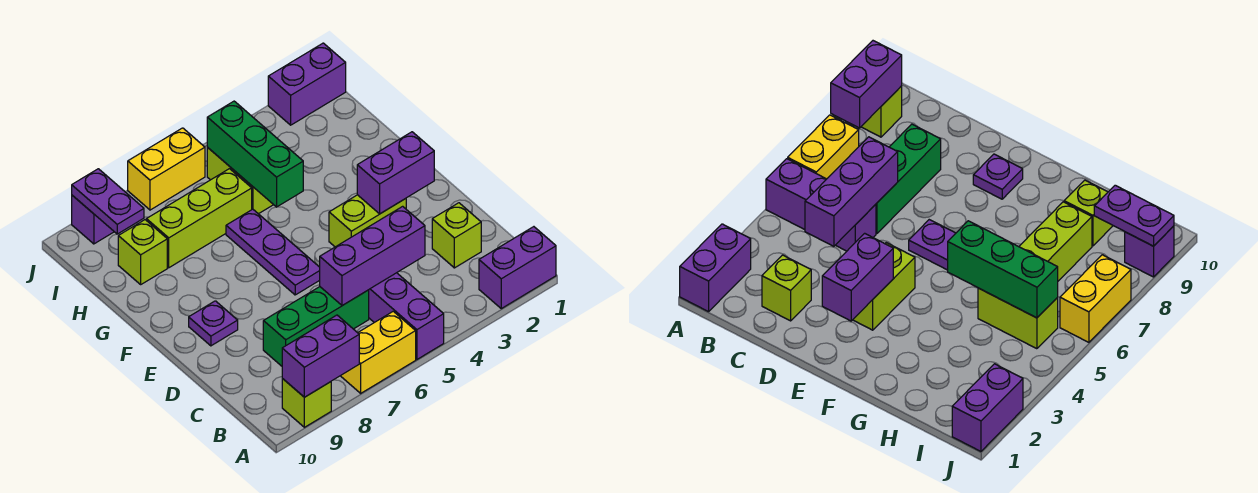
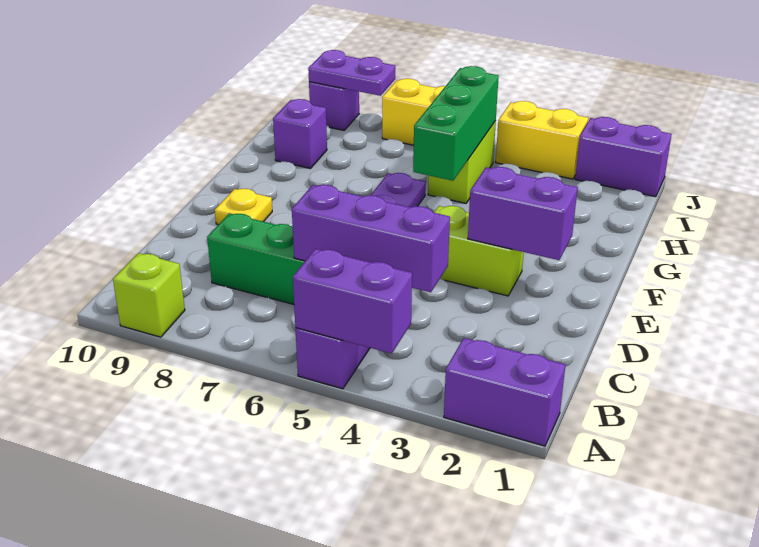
yellow brick A6:A7 level 1 -> yellow brick J3:J4 level 1
purple brick A8:A9 level 2 -> purple brick A4:A5 level 2
lime brick C2 level 1 -> none
purple plate E9 level 1 -> yellow plate E9 level 1
lime brick H6:H8 level 1 -> none
lime brick H9 level 1 -> purple brick H9 level 1
purple plate I9:J9 level 2 -> purple plate J8:J9 level 2

